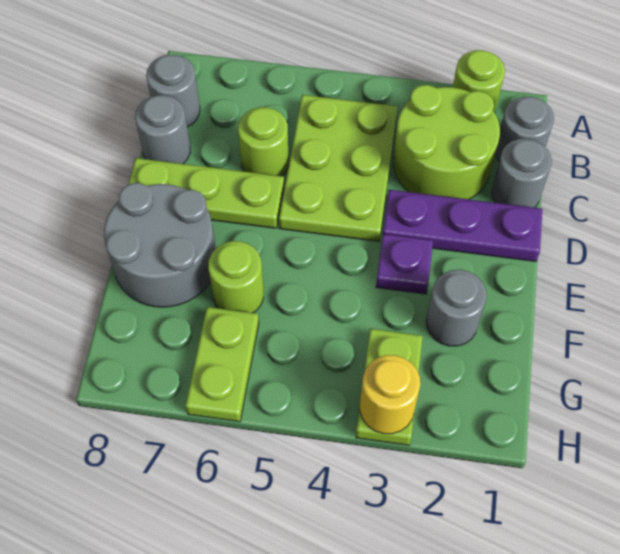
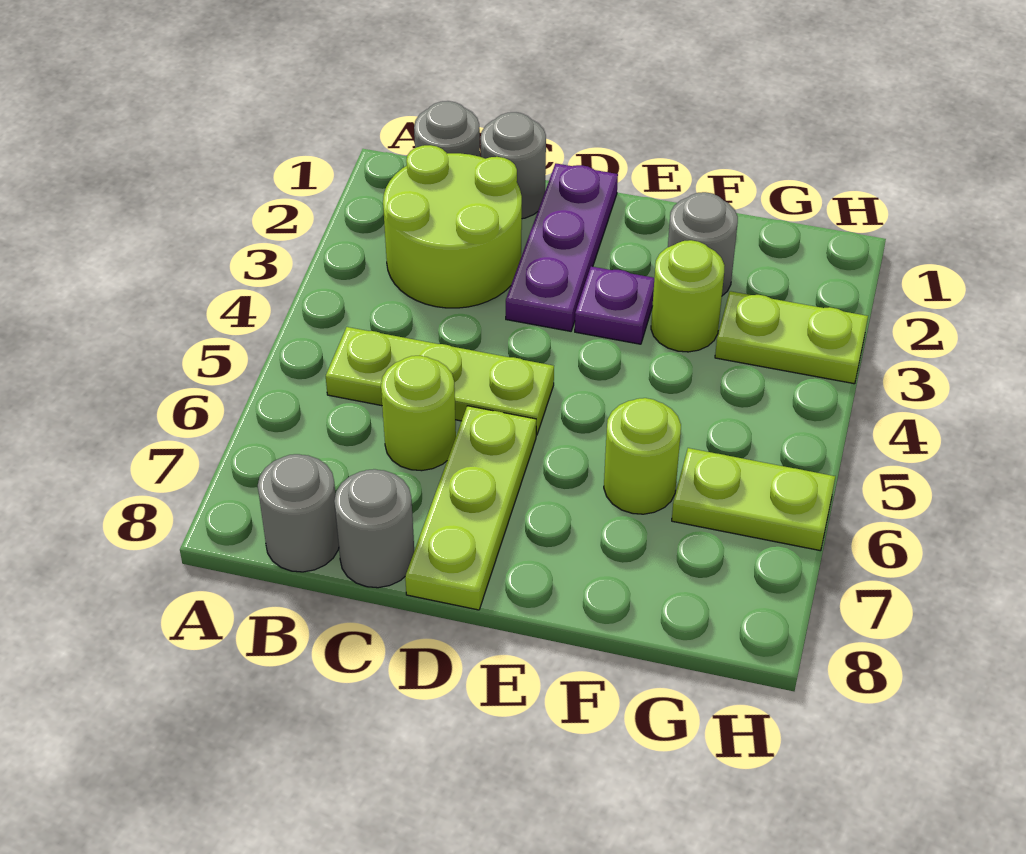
lime round brick A2 level 1 -> lime round brick F3 level 1
lime plate B4:D5 level 1 -> lime plate B5:D5 level 1
grey round brick E7:F8 level 1 -> none
yellow round brick H3 level 2 -> none

